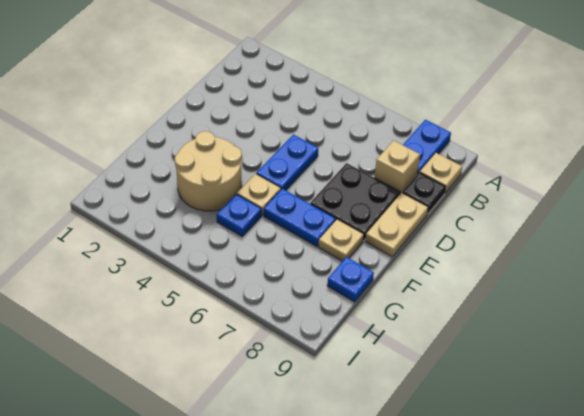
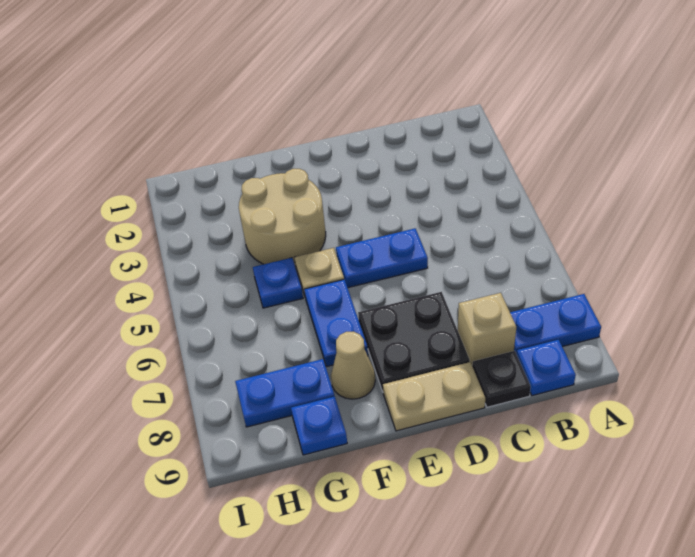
tan plate B9 level 1 -> blue plate B9 level 1
tan plate F8 level 1 -> tan cone F8 level 1
none -> blue plate G8:H8 level 1

